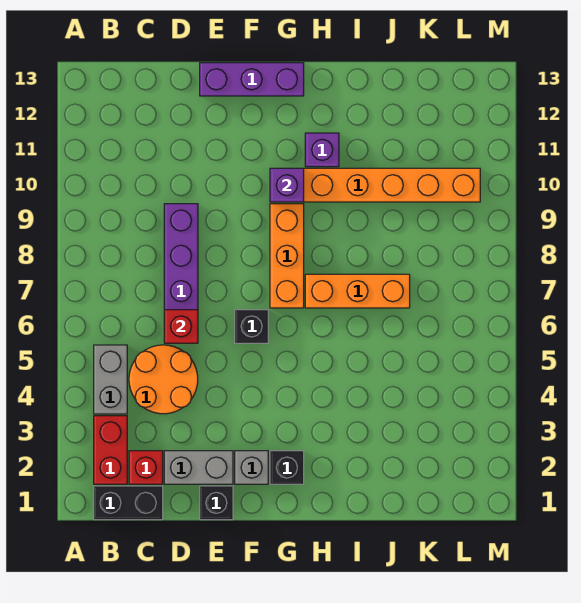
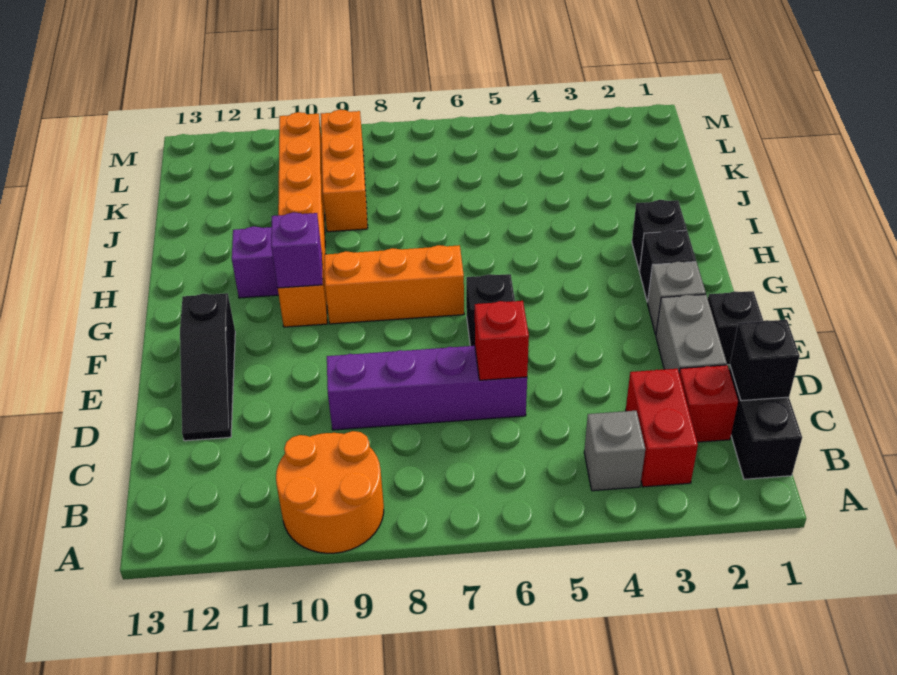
red brick B2:B3 level 1 -> red brick B3:C3 level 1
grey brick B4:B5 level 1 -> grey brick B4 level 1
none -> black brick C1 level 2
orange round brick C4:D5 level 1 -> orange round brick A9:B10 level 1
none -> black slope D12:F12 level 1 top F
purple brick E13:G13 level 1 -> none
none -> black brick H2 level 1
orange brick H7:J7 level 1 -> orange brick J9:L9 level 1

